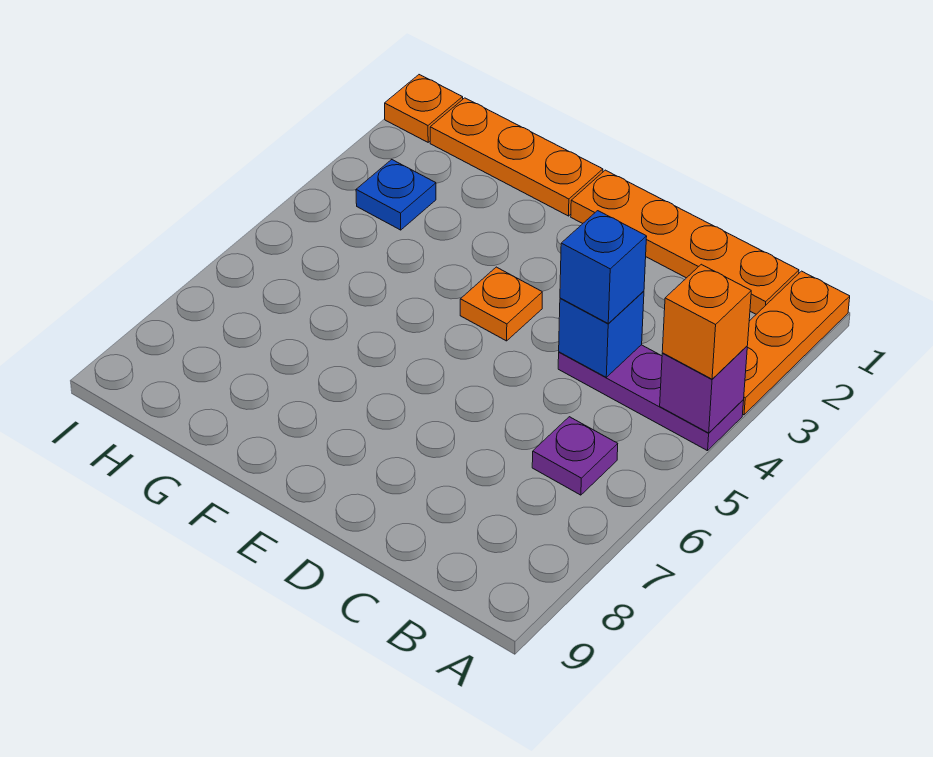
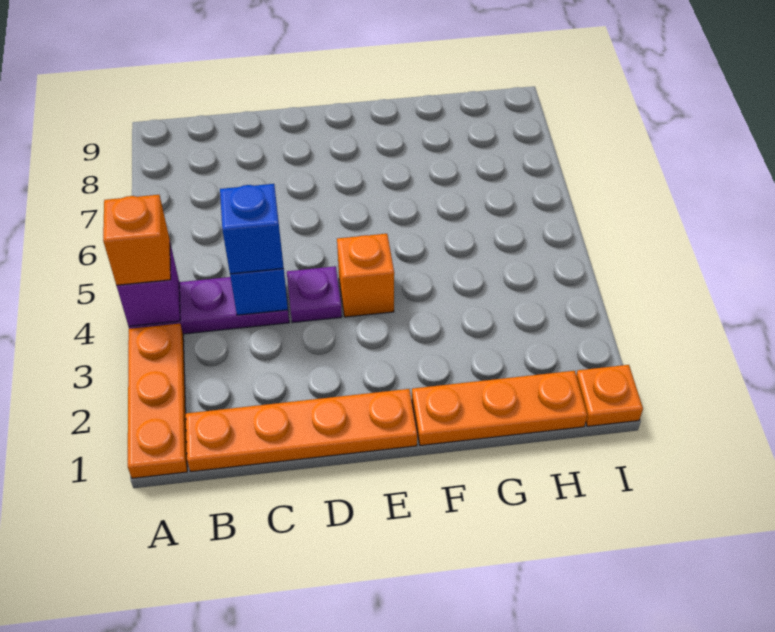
purple plate B6 level 1 -> purple plate D4 level 1
orange plate E4 level 1 -> orange brick E4 level 1
blue plate H3 level 1 -> none

